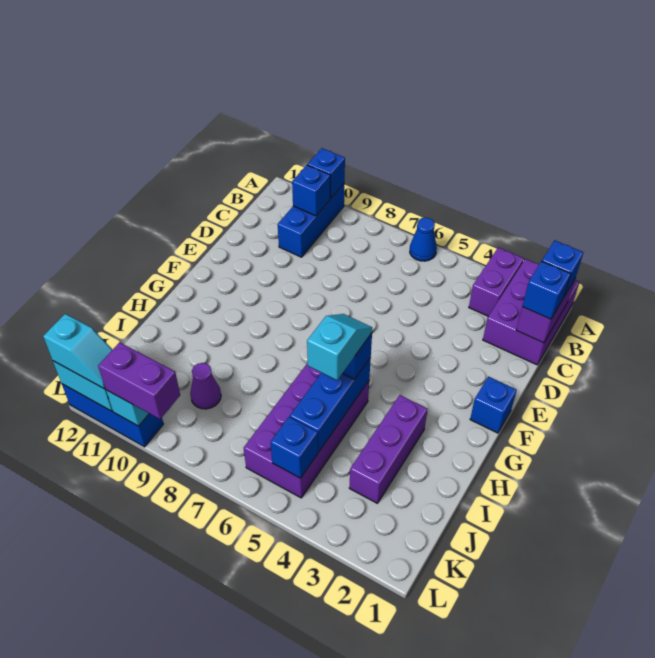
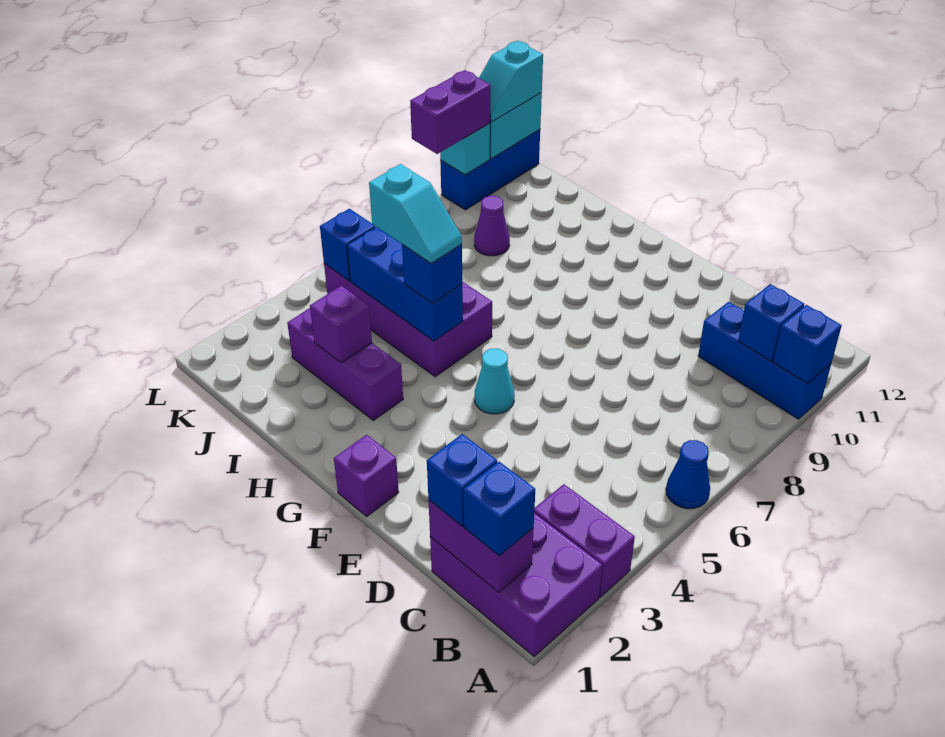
blue brick F1 level 1 -> purple brick F1 level 1
none -> cyan cone F5 level 1
none -> purple brick I3 level 2

